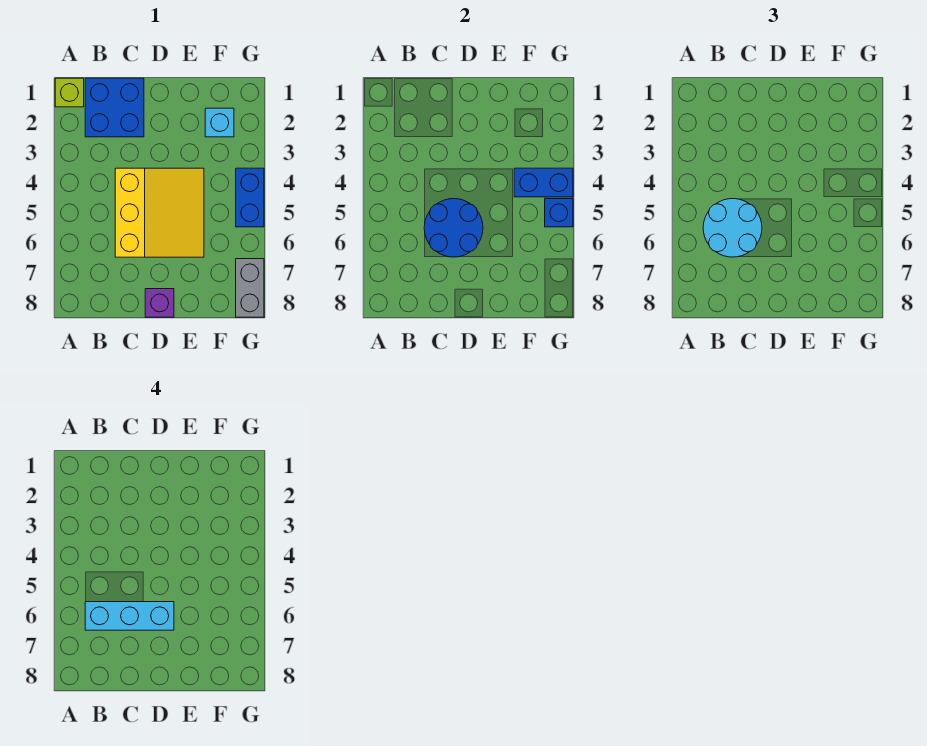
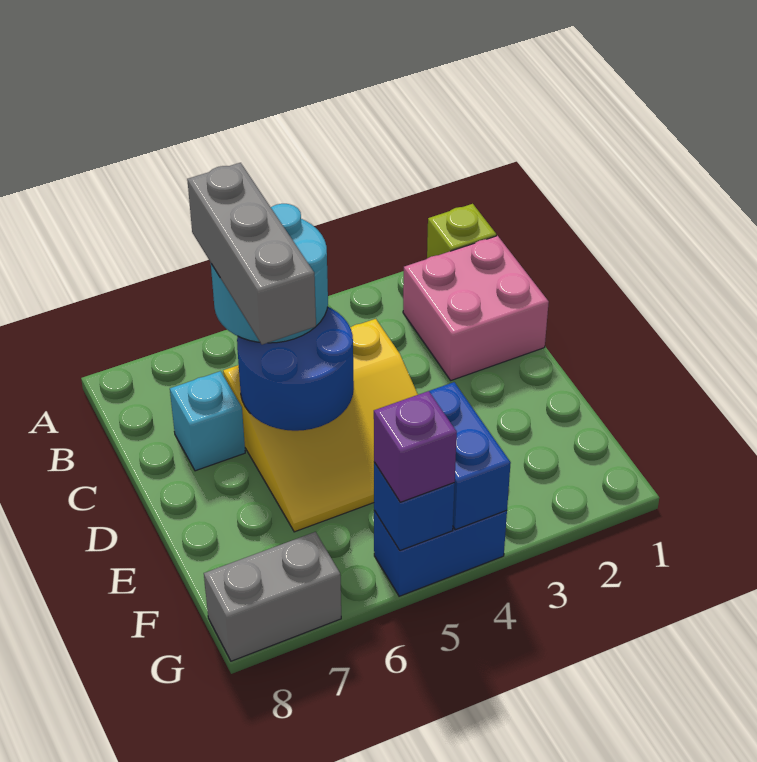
blue brick B1:C2 level 1 -> pink brick B1:C2 level 1
cyan brick B6:D6 level 4 -> grey brick B6:D6 level 4
purple brick D8 level 1 -> purple brick G5 level 3
cyan brick F2 level 1 -> cyan brick C7 level 1

